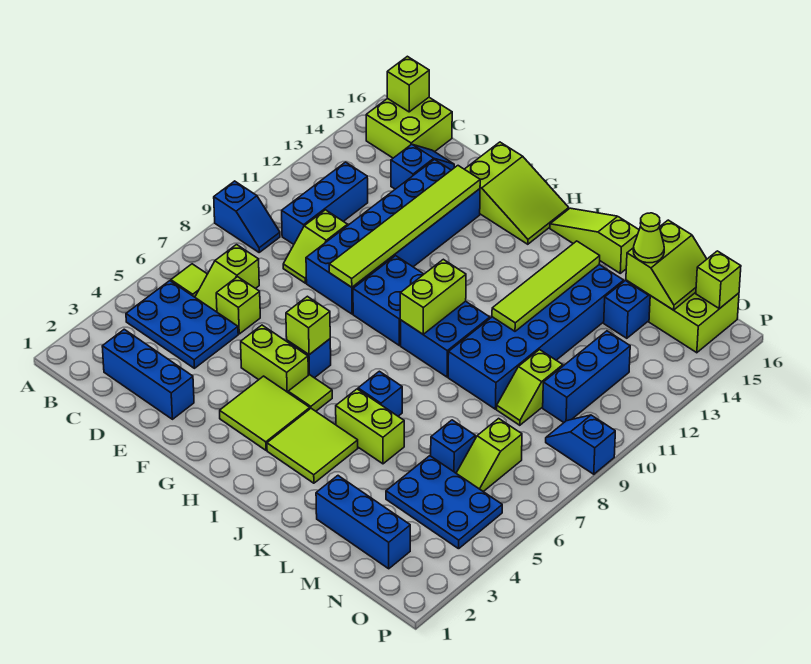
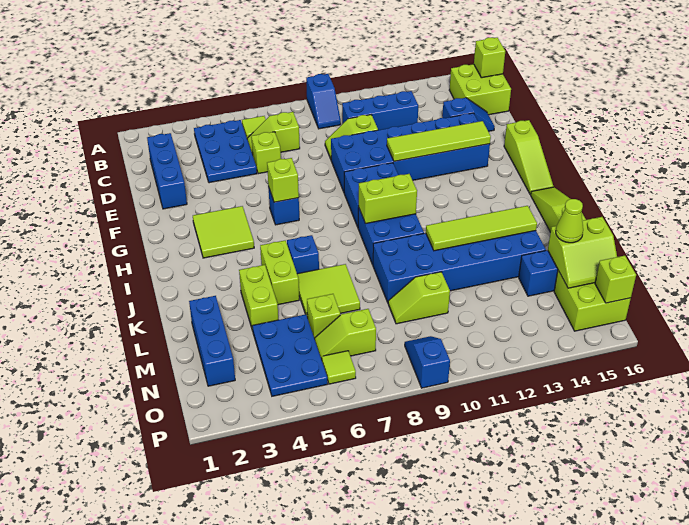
lime brick F5:G5 level 1 -> lime brick K4:L4 level 1
lime tile F9:F14 level 2 -> lime tile F11:F14 level 2
lime slope F15:H16 level 1 top F -> lime slope F16:H16 level 1 top F
lime tile H5 level 1 -> lime tile O6 level 1
lime tile I3:J4 level 1 -> lime tile K6:L7 level 1
blue brick M6 level 1 -> lime brick M6 level 1
blue brick N10:N12 level 1 -> none

